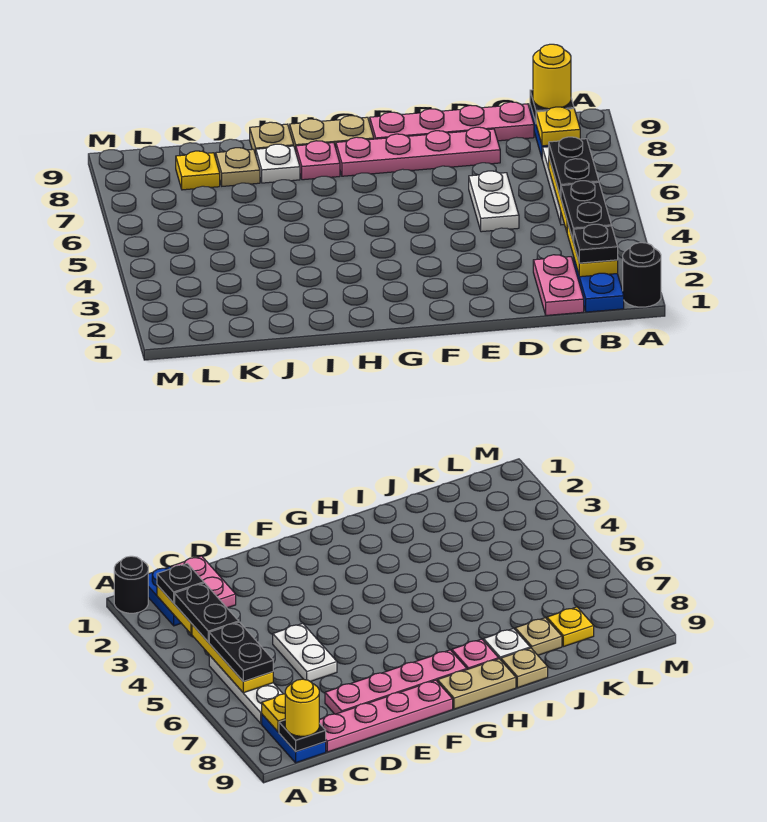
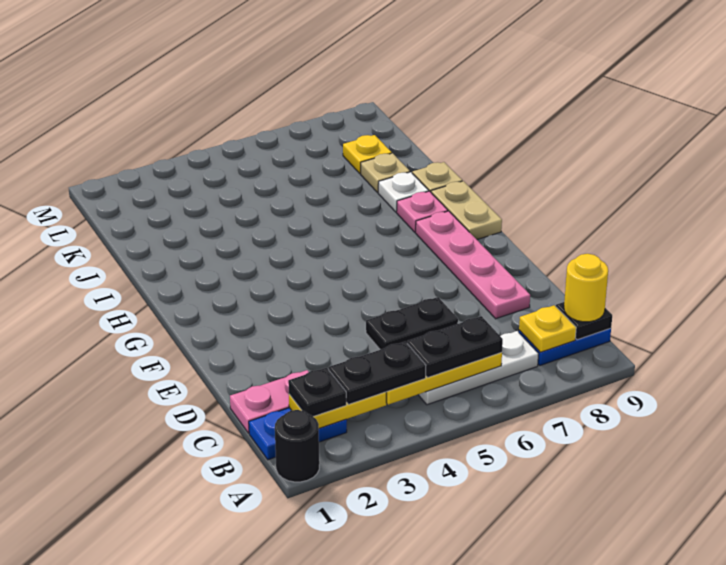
pink plate C9:F9 level 1 -> none
white plate D5:D6 level 1 -> black plate D5:D6 level 1

